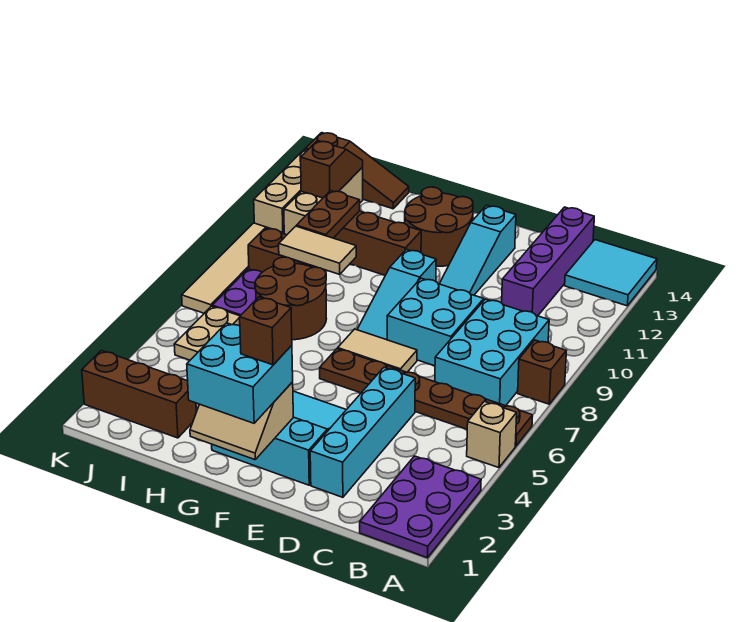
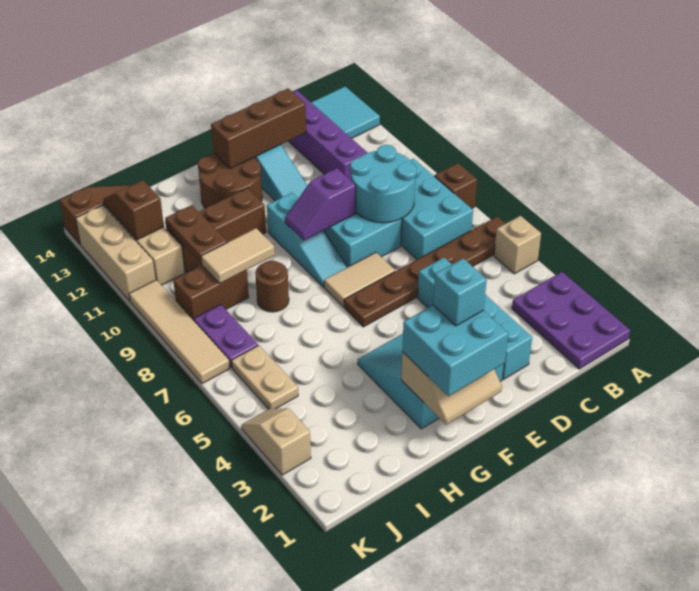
none -> cyan round brick C8:D9 level 2
none -> purple slope E9:F9 level 2 top E
brown brick F2 level 4 -> cyan brick F2 level 4
brown round brick H7:I8 level 1 -> brown round brick H8 level 1
brown brick I2:K2 level 1 -> brown brick D13:F13 level 2
none -> tan slope K3:K4 level 1 top 3

